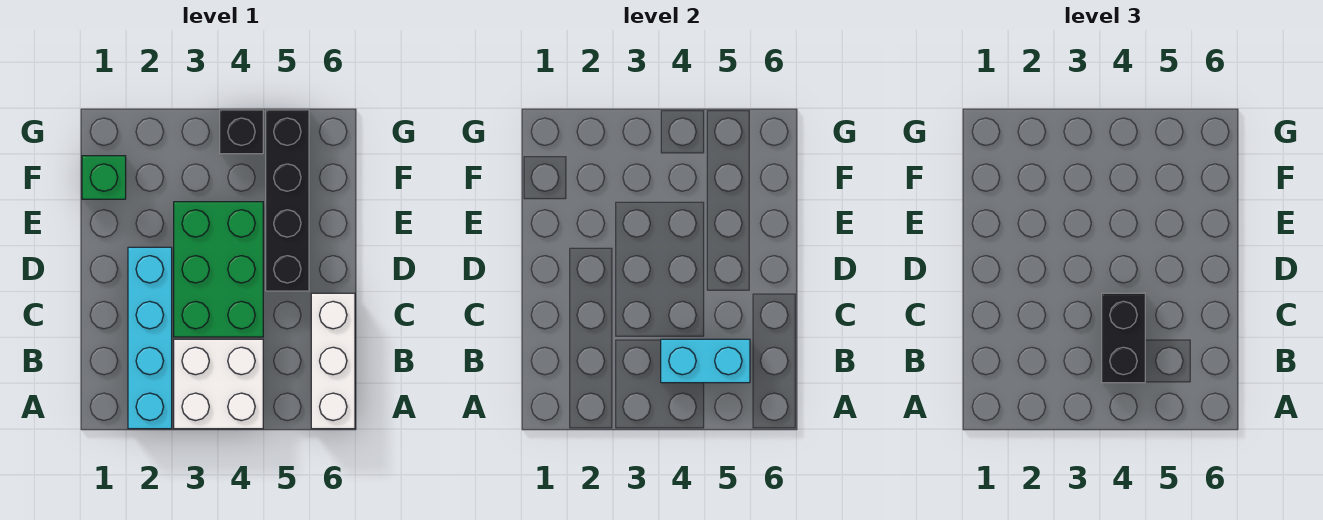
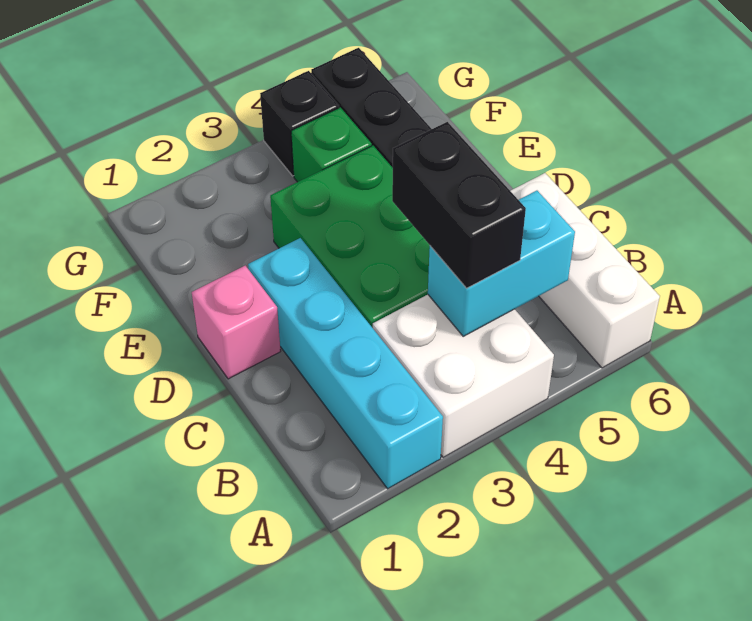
none -> pink brick D1 level 1
green brick F1 level 1 -> green brick F4 level 1

